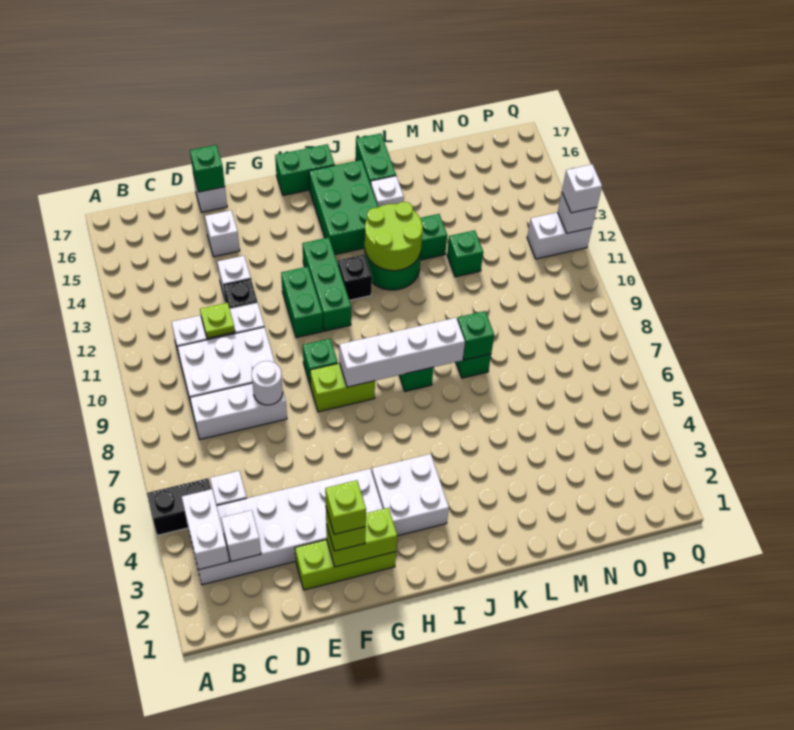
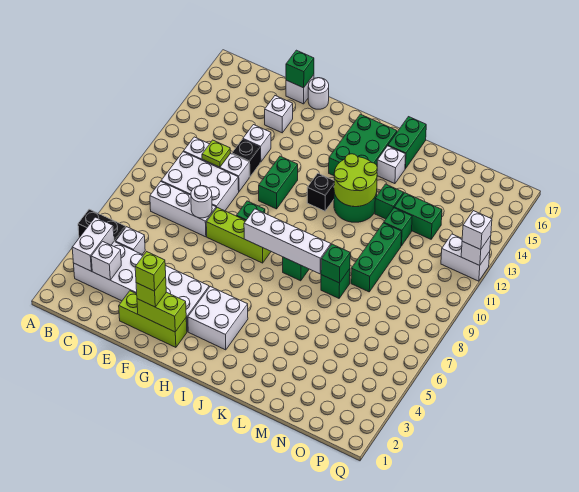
none -> white round brick F17 level 1
lime brick G8:H8 level 1 -> lime brick F8:H8 level 1
green brick H11:H13 level 1 -> green brick M9:M11 level 1
green brick H17:I17 level 1 -> green brick M13:N13 level 1

